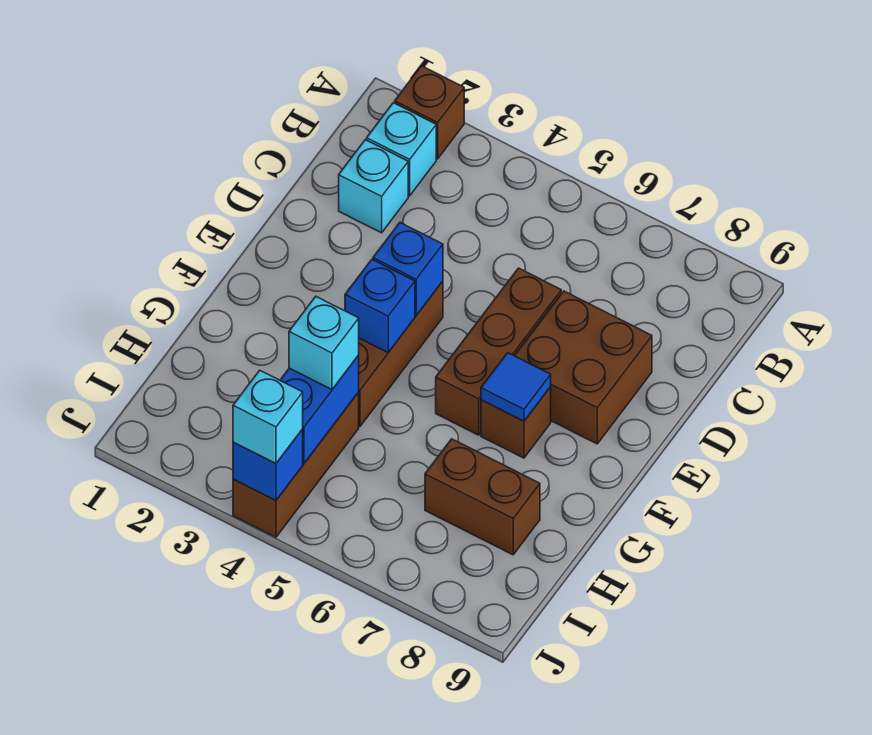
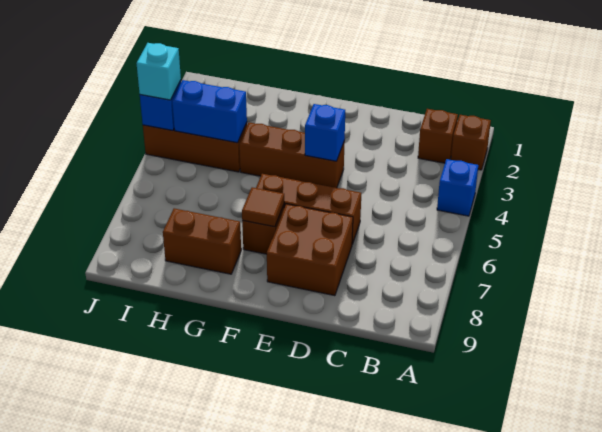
cyan brick B2 level 1 -> brown brick B2 level 1
cyan brick C2 level 1 -> none
blue brick F4 level 2 -> blue brick A4 level 1
blue tile F7 level 2 -> brown tile F7 level 2
cyan brick H4 level 3 -> none
brown brick H7:H8 level 1 -> brown brick G8:H8 level 1

